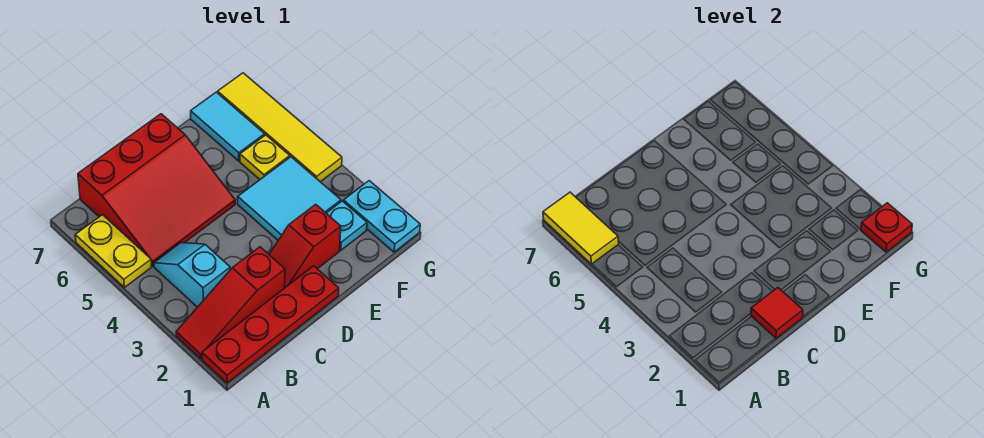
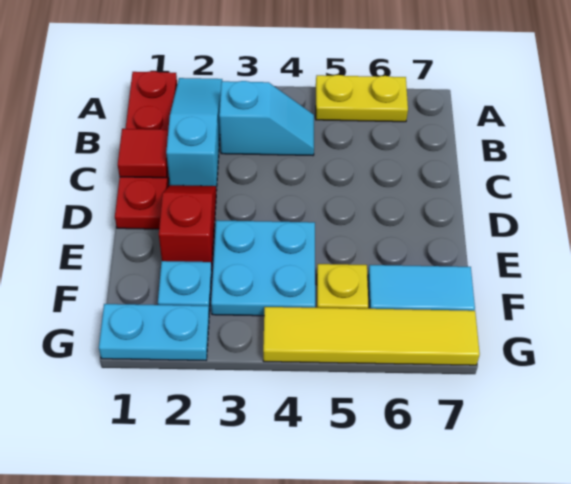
red slope A2:C2 level 1 top C -> cyan slope A2:C2 level 1 top C
yellow tile A6:A7 level 2 -> none
red slope B5:D7 level 1 top 7 -> none
cyan tile E3:F4 level 1 -> cyan plate E3:F4 level 1
red plate G1 level 2 -> none

